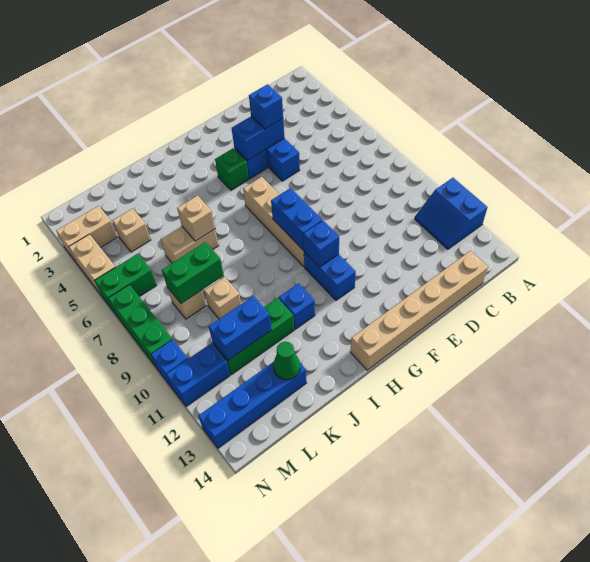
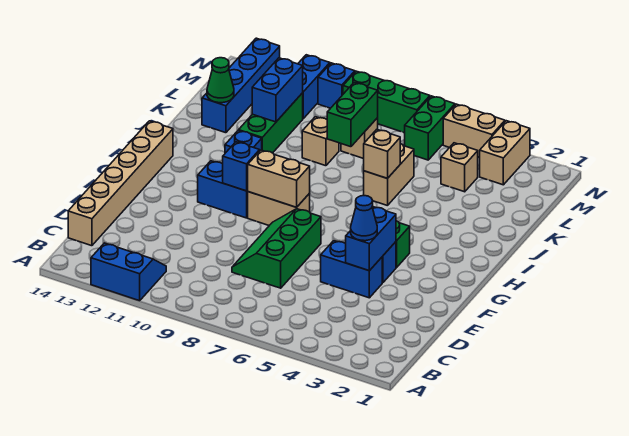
none -> green slope D7:F8 level 1 top 7
blue brick E4 level 3 -> blue cone E4 level 3
tan brick G6:G9 level 1 -> tan brick G8:G9 level 1
blue brick G8:G9 level 2 -> tan brick G8:G9 level 2

